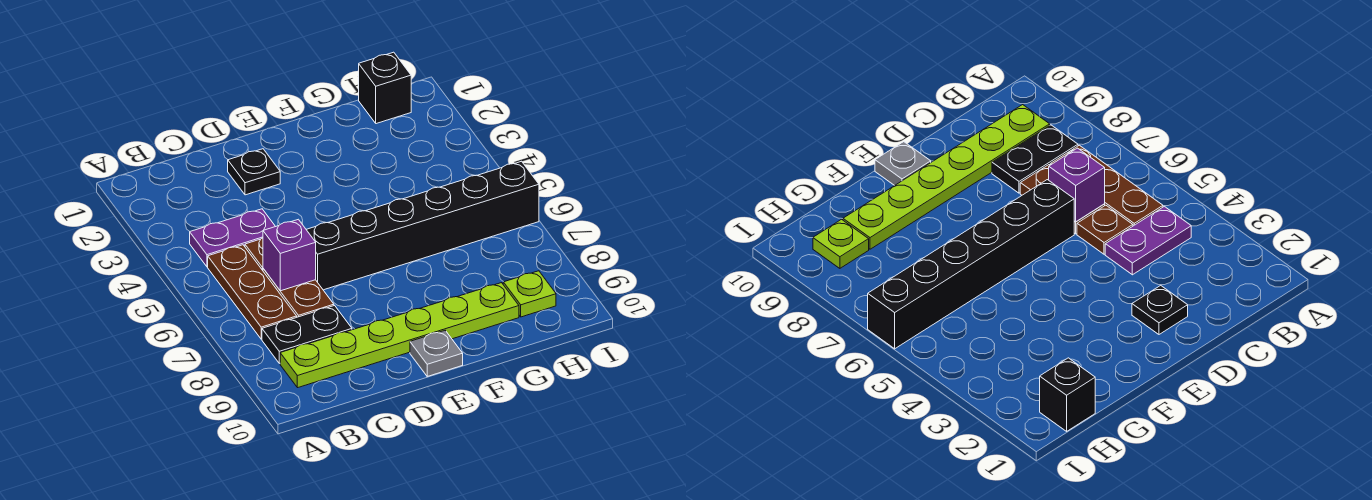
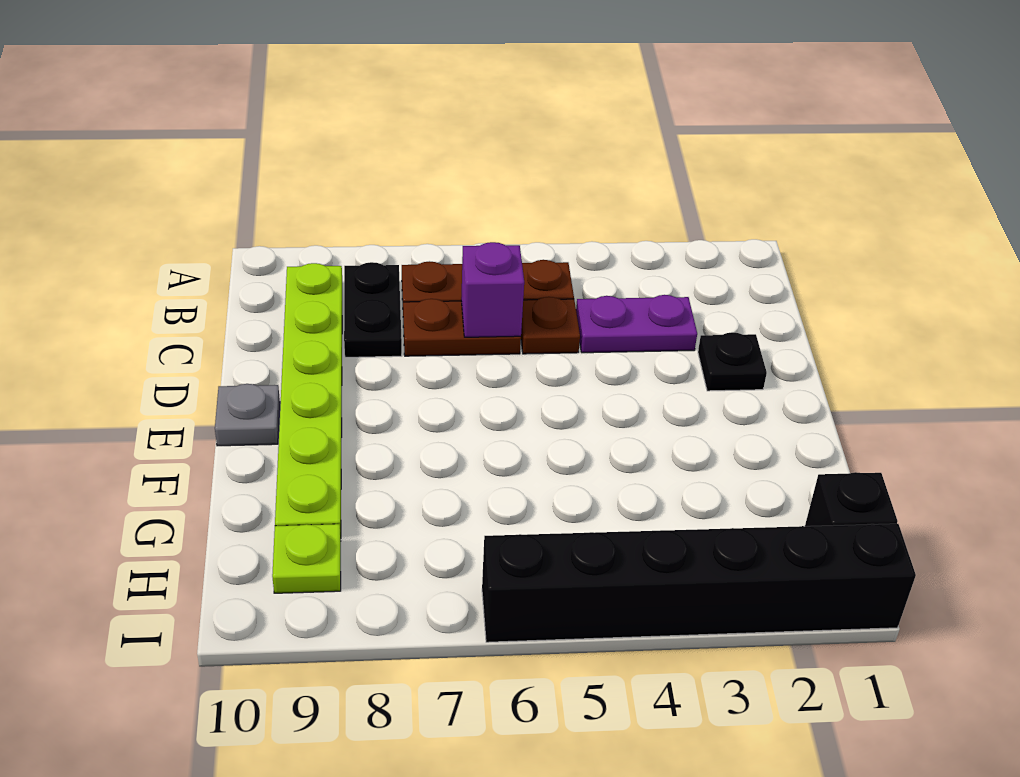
purple plate B4:C4 level 1 -> purple plate C3:C4 level 1
black brick D6:I6 level 1 -> black brick I1:I6 level 1

